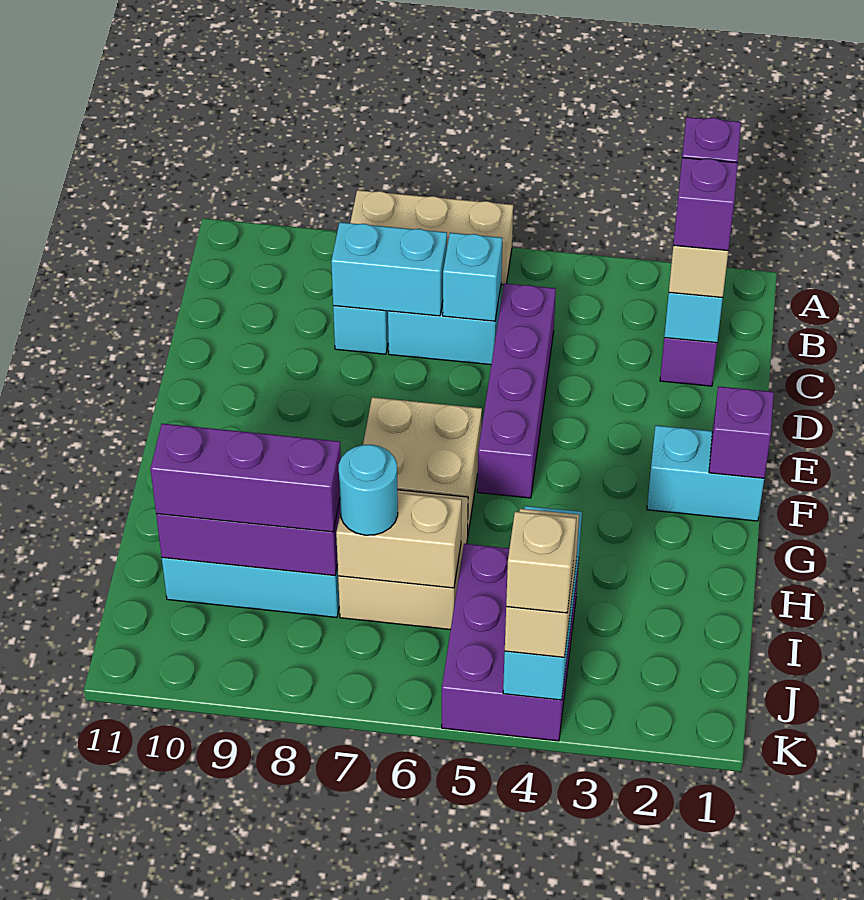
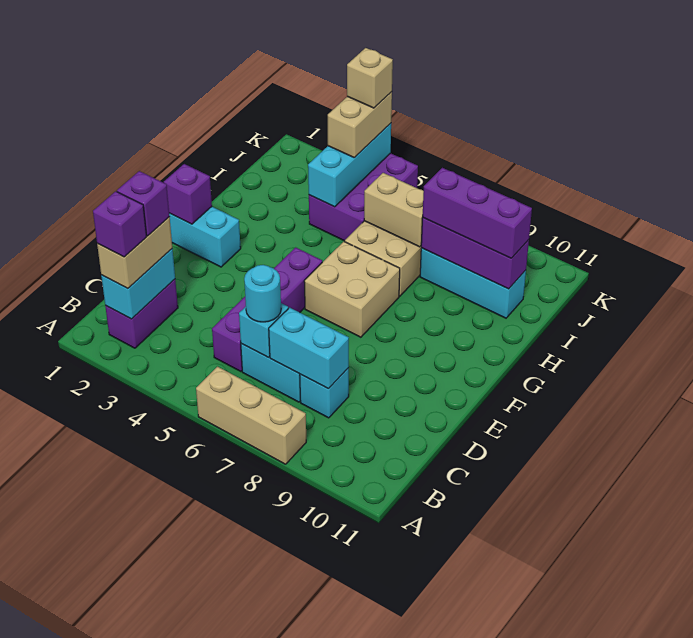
cyan round brick I7 level 3 -> cyan round brick C6 level 3

